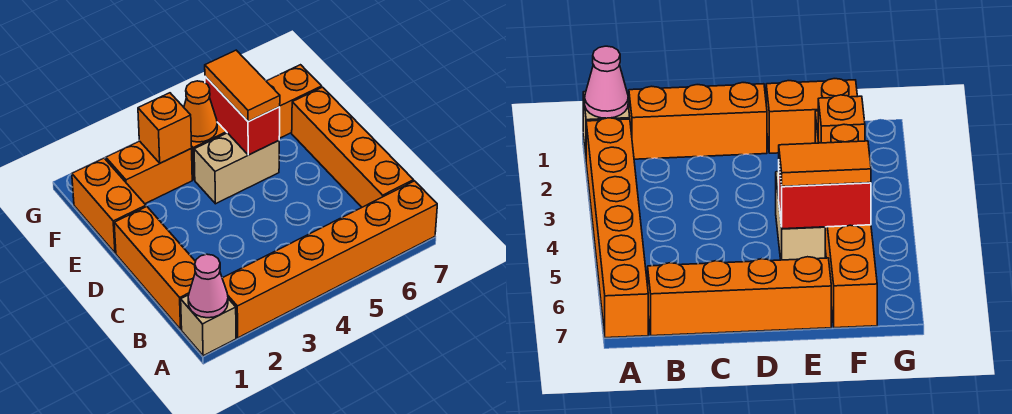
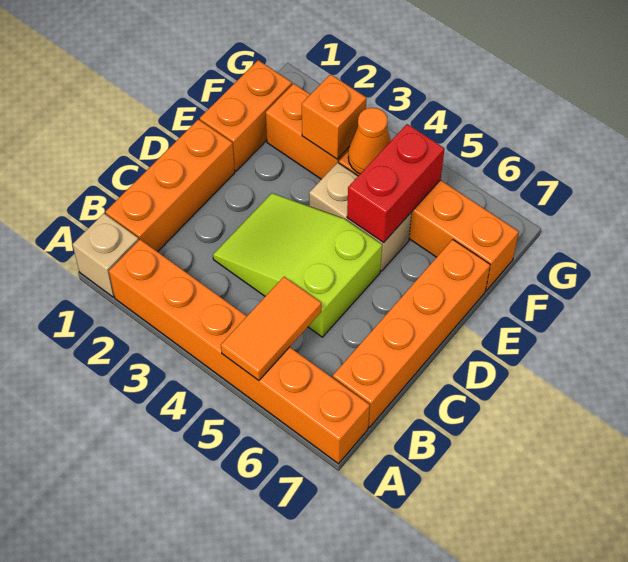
pink cone A1 level 2 -> none
none -> lime slope C3:D5 level 1 top 5
orange tile E5:F5 level 3 -> orange tile A5:B5 level 2

